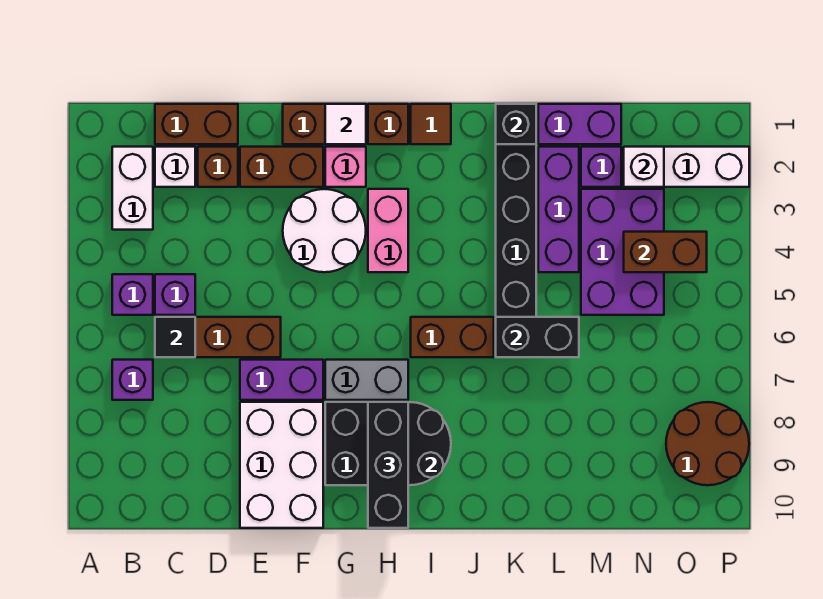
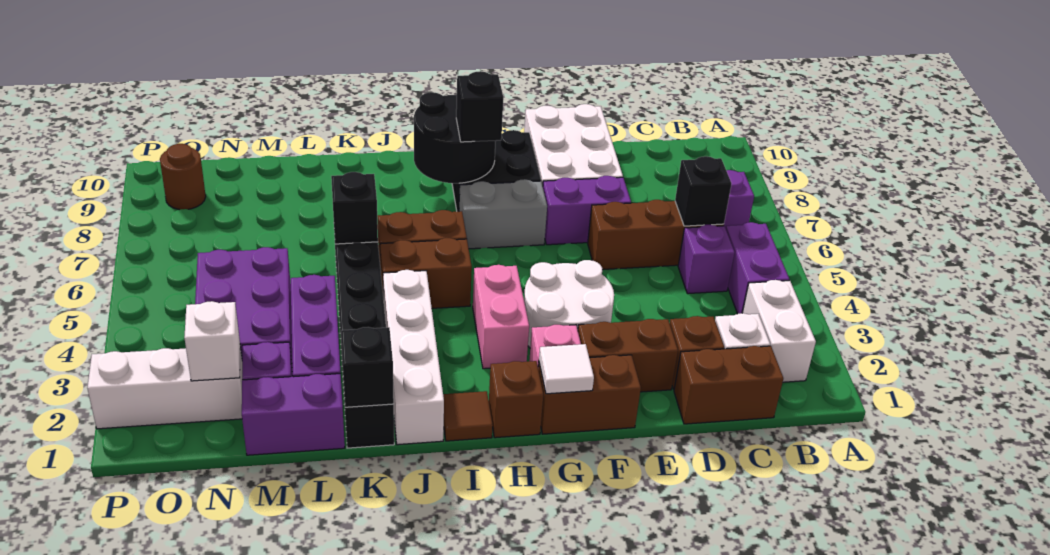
purple brick B5 level 1 -> purple brick B4:B5 level 1
black tile C6 level 2 -> black brick C6 level 2
black brick H8:H10 level 3 -> black brick H8 level 3
none -> white brick J1:J4 level 1
black brick K6:L6 level 2 -> black brick K6 level 2
brown brick N4:O4 level 2 -> brown brick I5:J5 level 1
brown round brick O8:P9 level 1 -> brown round brick O9 level 1

